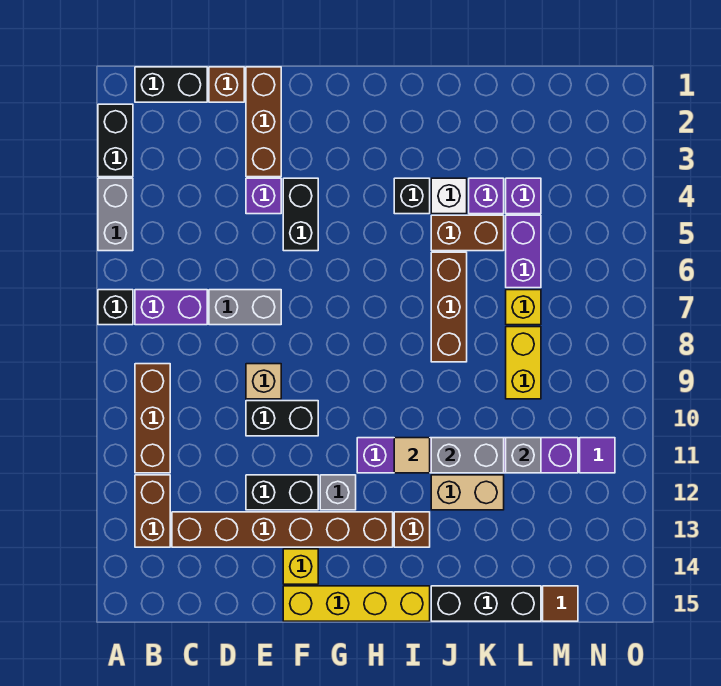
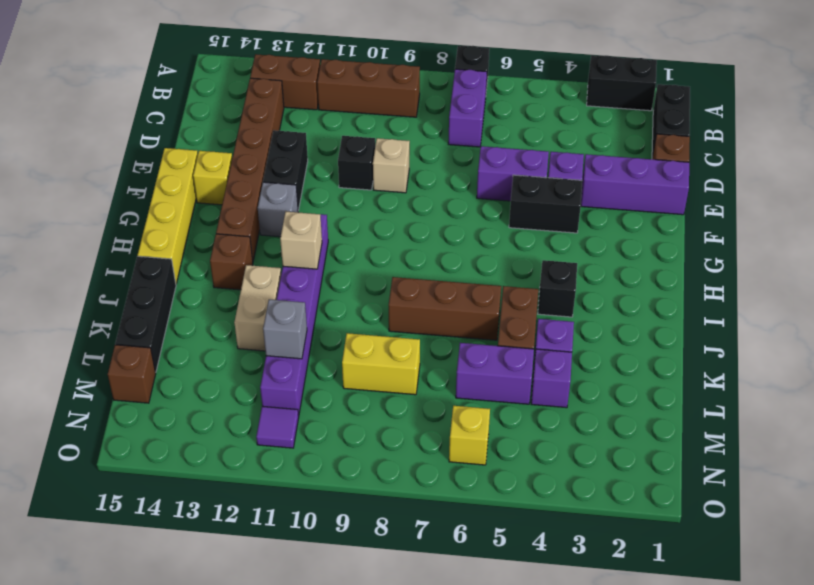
grey brick A4:A5 level 1 -> none
grey brick D7:E7 level 1 -> none
brown brick E1:E3 level 1 -> purple brick E1:E3 level 1
none -> purple brick E5:E6 level 1
black brick E10:F10 level 1 -> black brick E10 level 1
tan tile I11 level 2 -> tan brick I11 level 2
white brick J4 level 1 -> none
grey brick J11:K11 level 2 -> none
yellow brick L7 level 1 -> yellow brick N6 level 1
brown tile M15 level 1 -> brown brick M15 level 1

